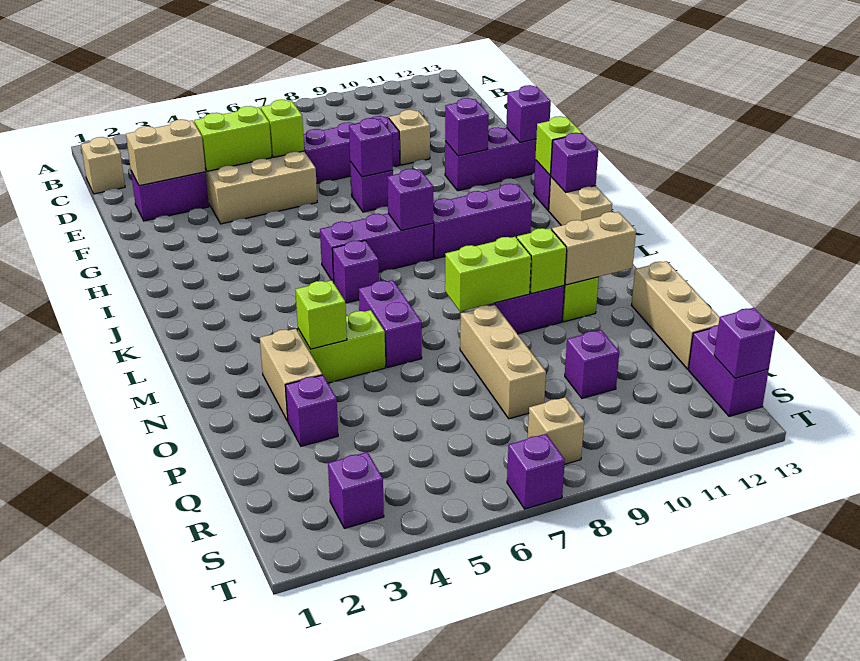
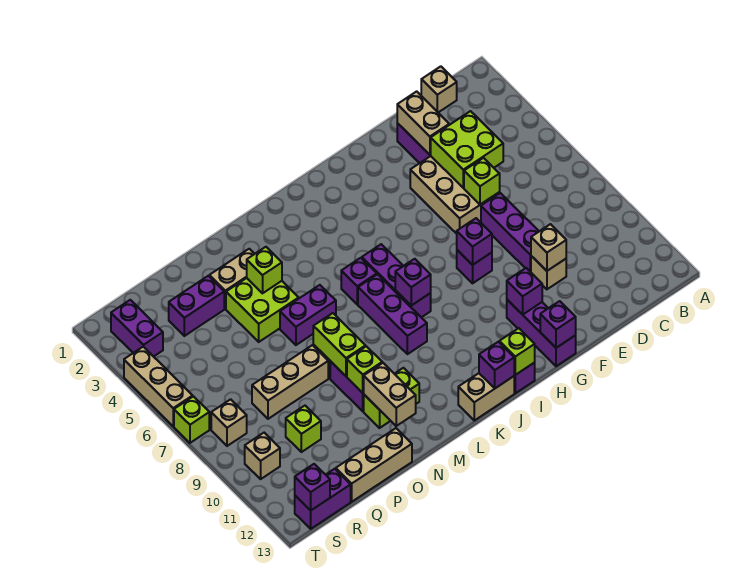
lime brick E4:E5 level 2 -> lime brick D4:E5 level 2
none -> tan brick E10 level 2
purple brick J9:J11 level 1 -> purple brick K7:K9 level 1
lime brick N4:N5 level 1 -> lime brick N4:O5 level 1
purple brick P3 level 1 -> purple brick P3:Q3 level 1
purple brick Q10 level 1 -> lime brick Q10 level 1
purple brick S3 level 1 -> purple brick S2:S3 level 1
none -> tan brick S10 level 1
none -> tan brick T4:T6 level 1
purple brick T7 level 1 -> lime brick T7 level 1

